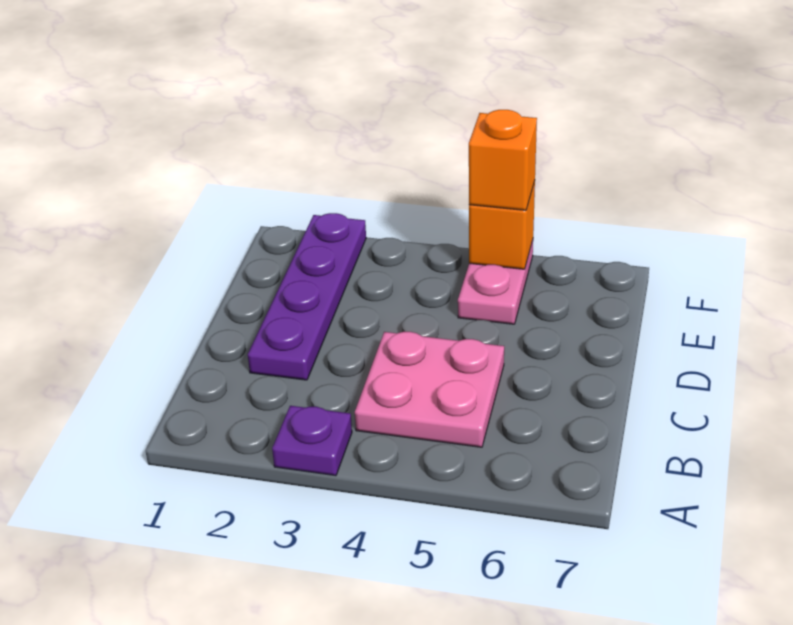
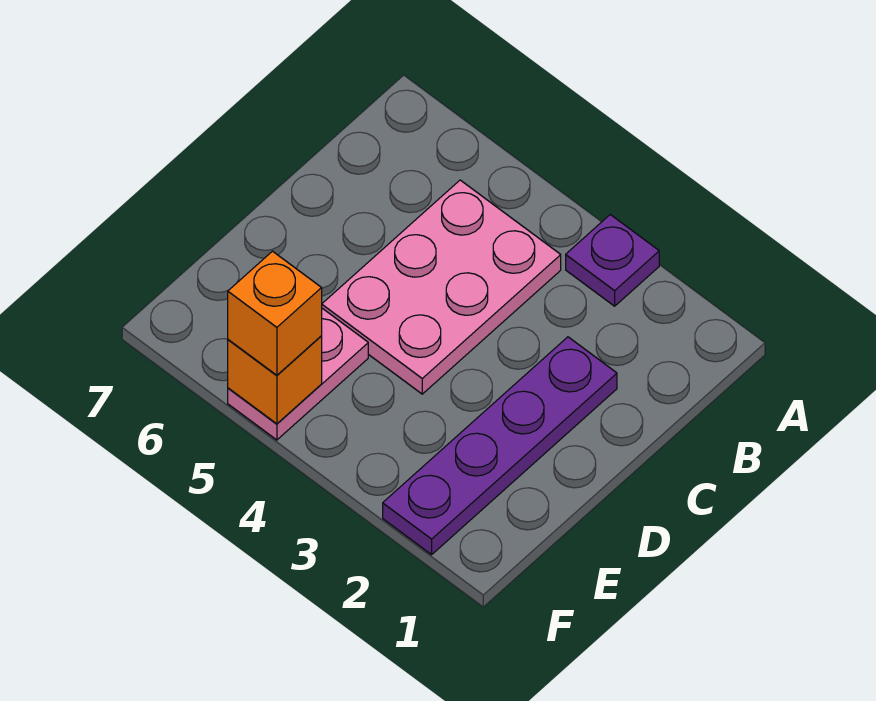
pink plate B4:C5 level 1 -> pink plate B4:D5 level 1

